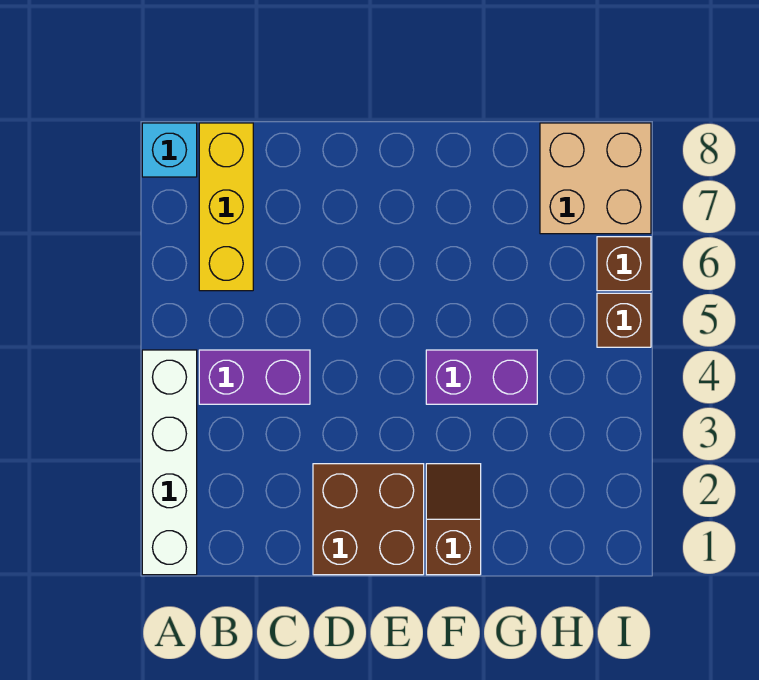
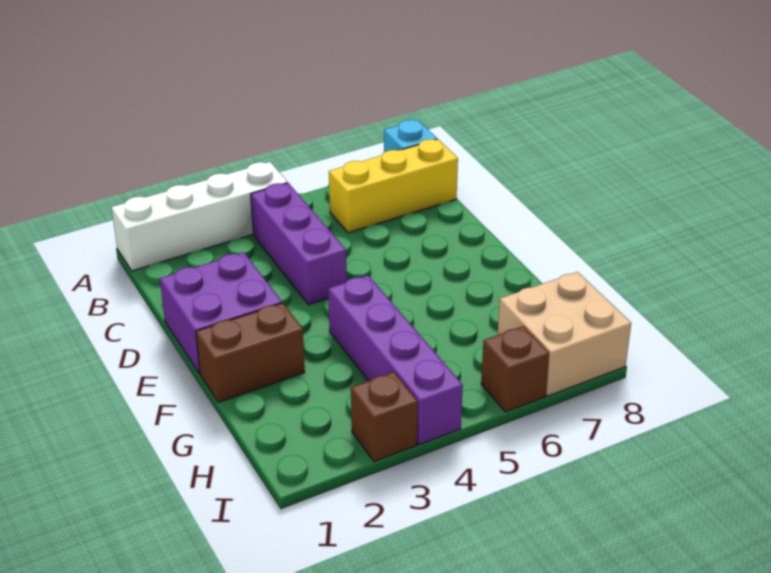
purple brick B4:C4 level 1 -> purple brick B4:D4 level 1
brown brick D1:E2 level 1 -> purple brick D1:E2 level 1
brown slope F1:F2 level 1 top 1 -> brown brick F1:F2 level 1
purple brick F4:G4 level 1 -> purple brick F4:I4 level 1
brown brick I5 level 1 -> brown brick I3 level 1

